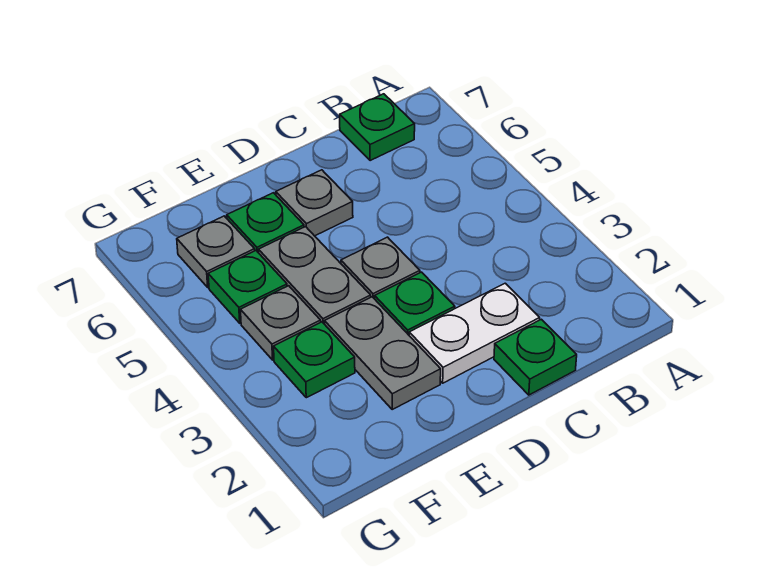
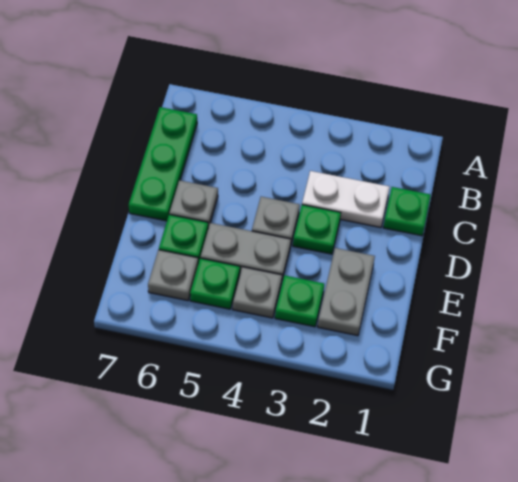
green plate B7 level 1 -> green plate B7:D7 level 1
white plate C2:D2 level 1 -> white plate C2:C3 level 1
grey plate E2:E3 level 1 -> grey plate E2:F2 level 1

